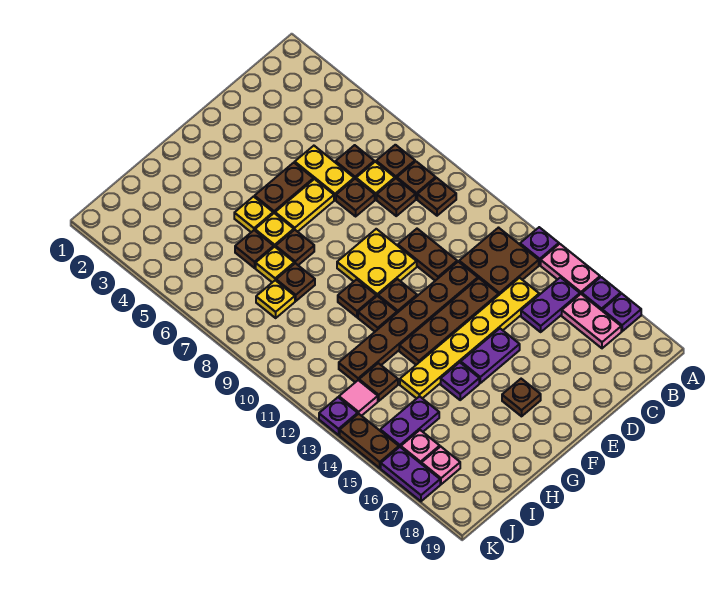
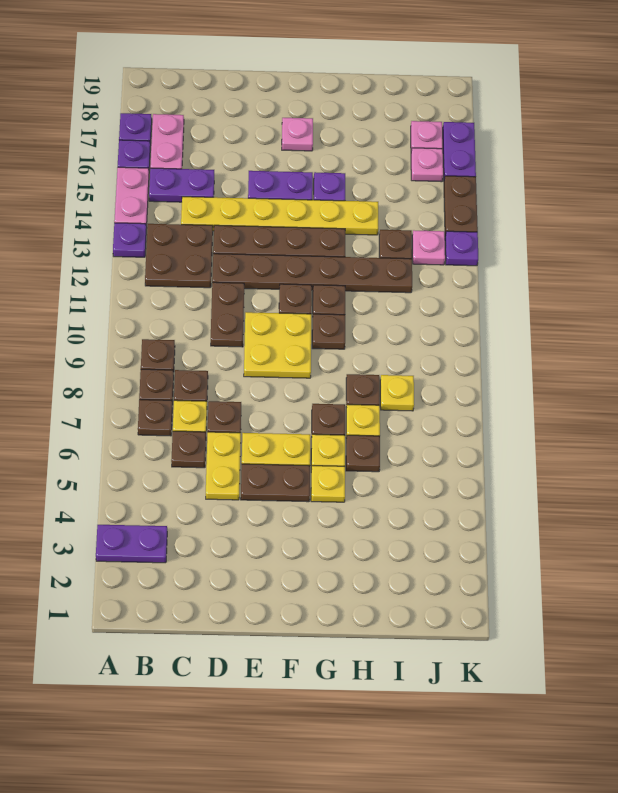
brown plate F17 level 1 -> pink plate F17 level 1
purple plate I15:J15 level 1 -> purple plate A3:B3 level 1
pink tile J13 level 1 -> pink plate J13 level 1

